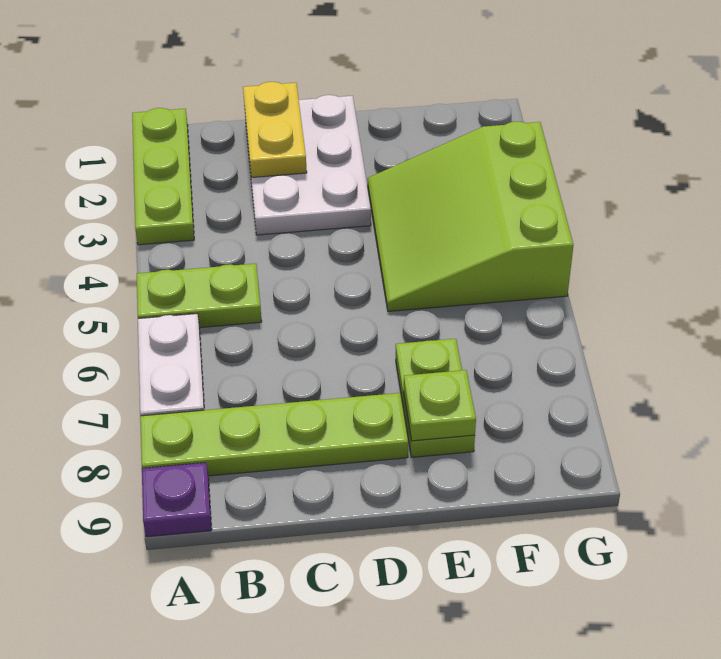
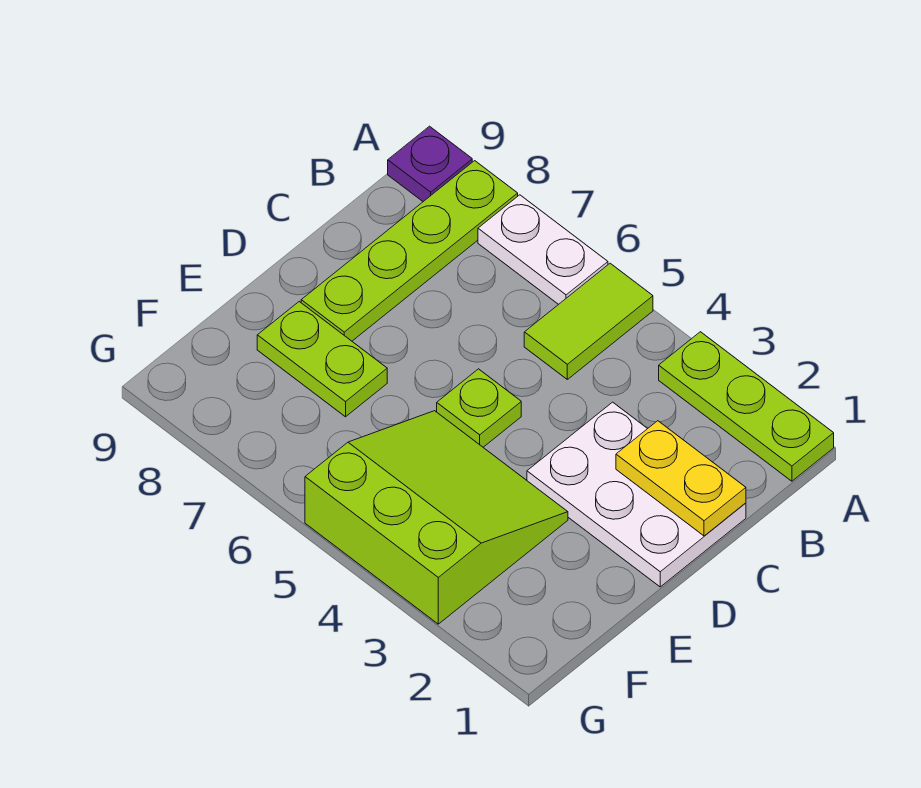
lime plate A5:B5 level 1 -> lime tile A5:B5 level 1
lime plate E8 level 2 -> lime plate D5 level 1

